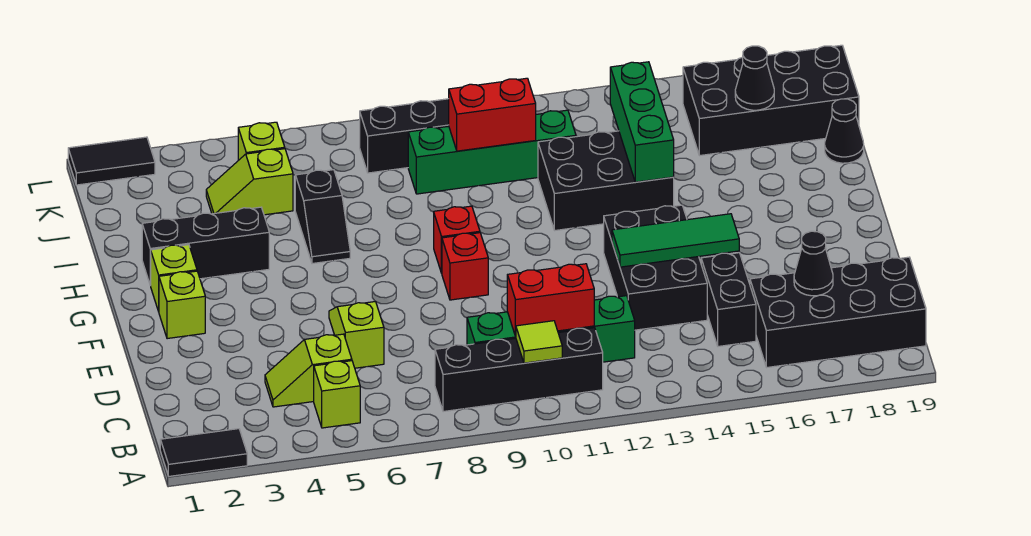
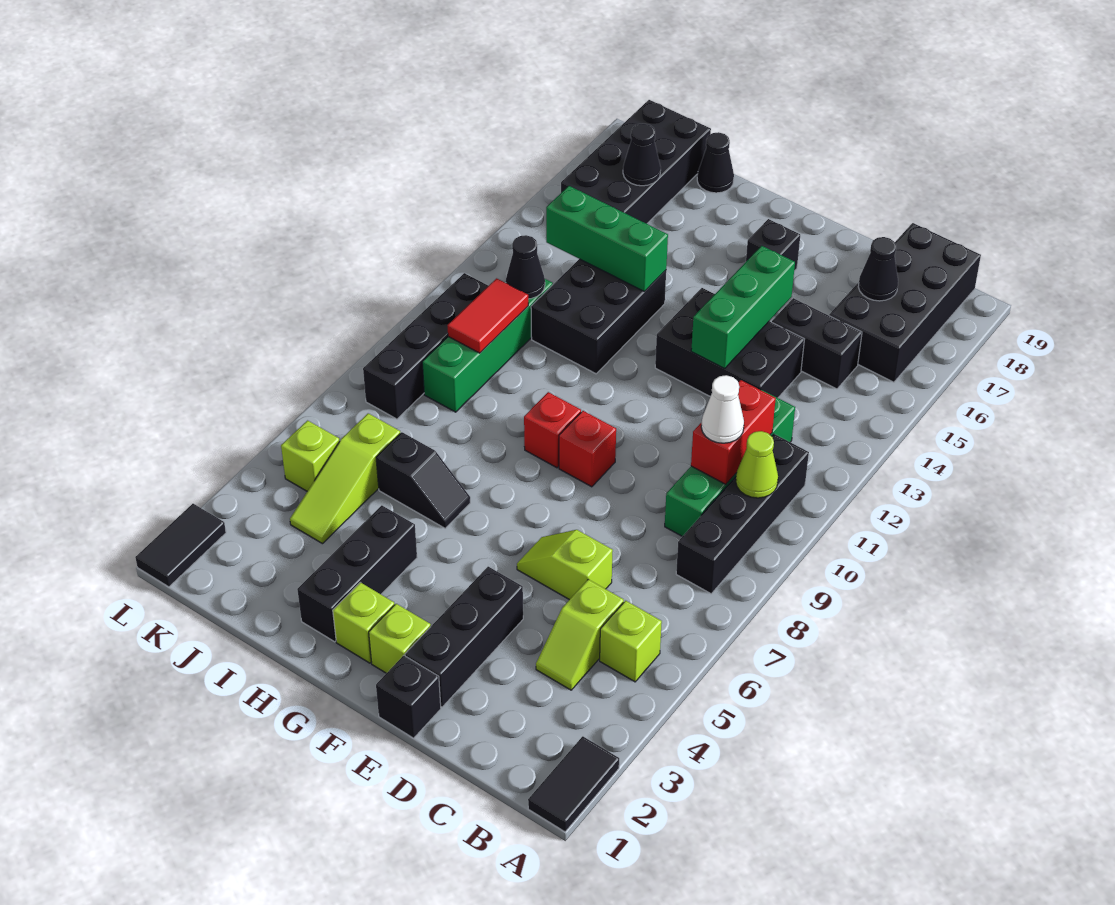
lime tile B10 level 2 -> lime cone B10 level 2
none -> white cone C10 level 3
none -> black brick E1 level 1
none -> black brick E2:E4 level 1
green tile E13:E15 level 2 -> green brick E13:E15 level 2
none -> black brick F17 level 1
lime slope J4:J5 level 1 top 5 -> lime slope J4:J6 level 1 top 6
red brick J10:J11 level 2 -> red tile J10:J11 level 2
none -> black cone J12 level 2

